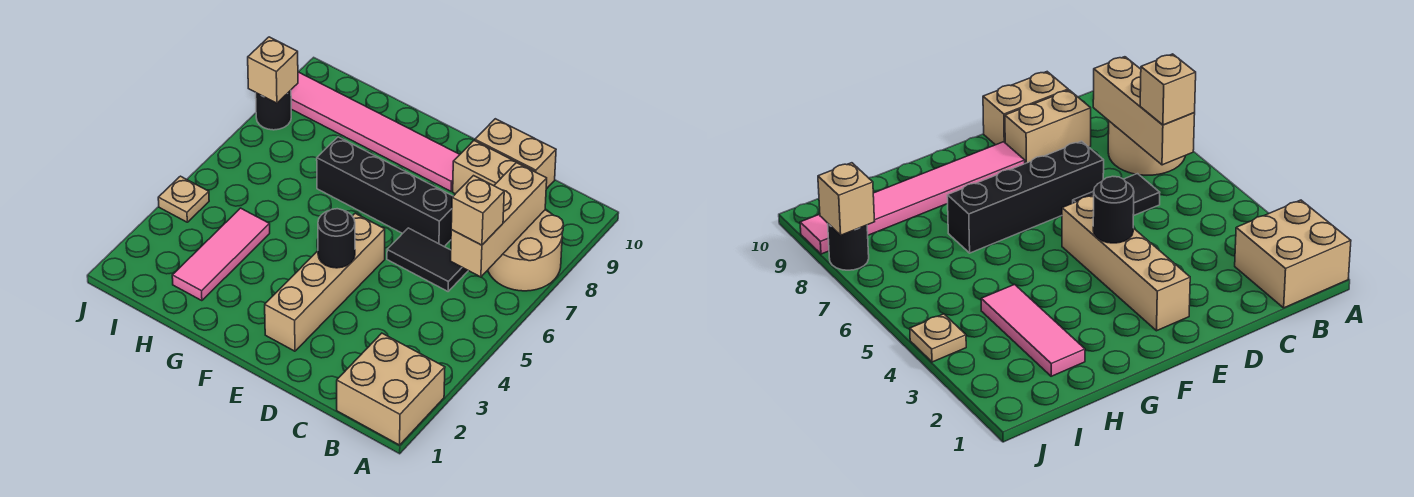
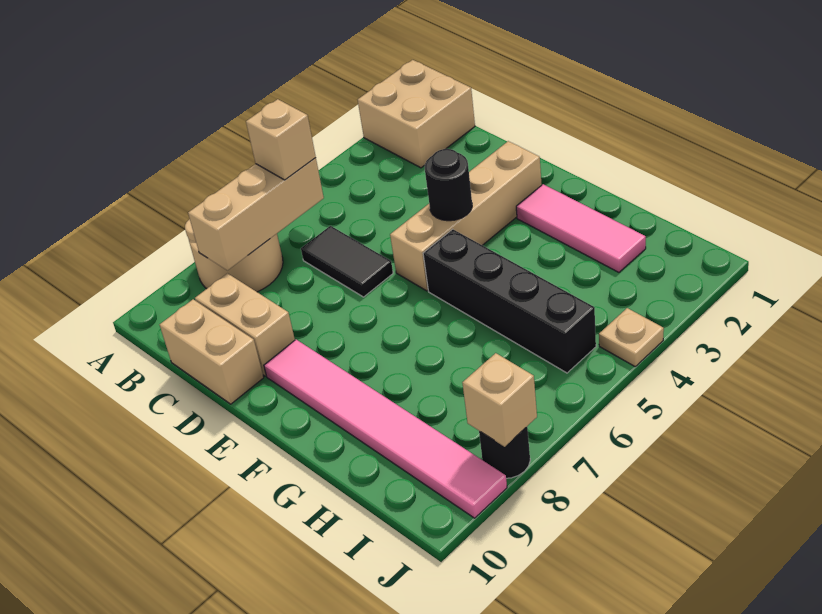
black brick D7:G7 level 1 -> black brick F5:I5 level 1
pink tile H2:H4 level 1 -> pink tile F2:H2 level 1

